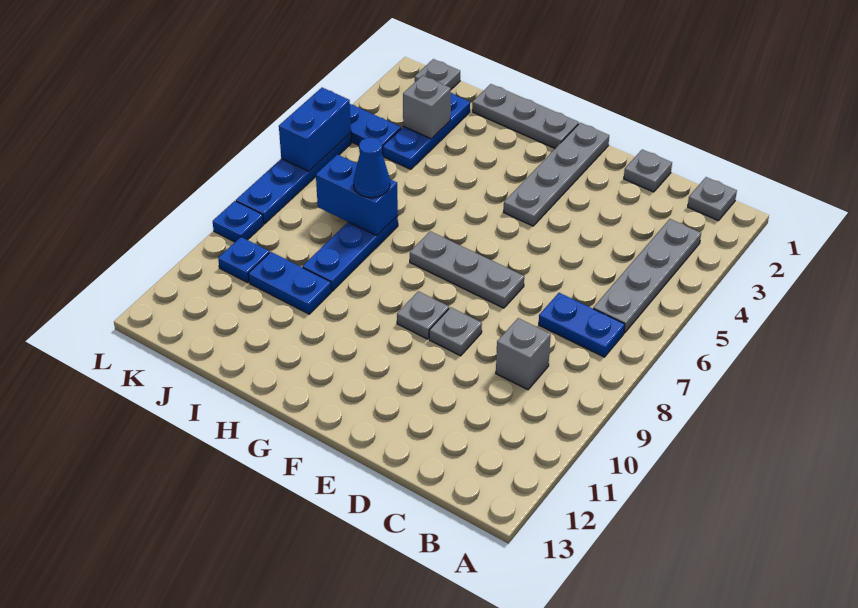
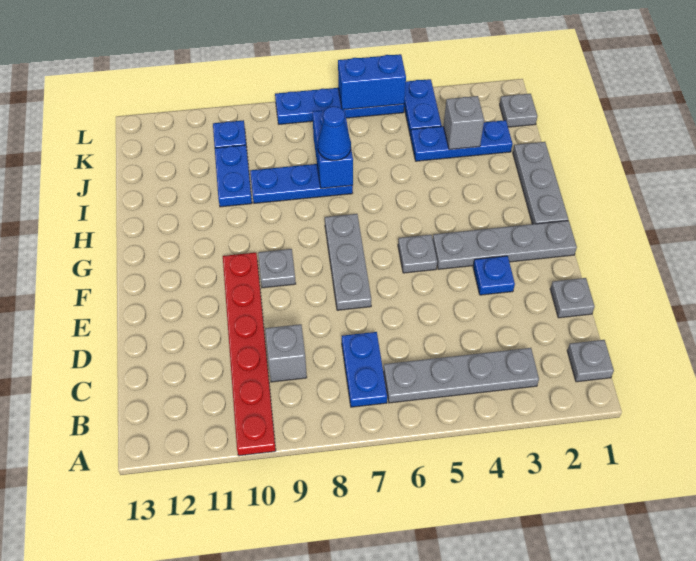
none -> red plate A10:F10 level 1
grey plate E9 level 1 -> grey plate F5 level 1
blue plate L9 level 1 -> blue plate E3 level 1

